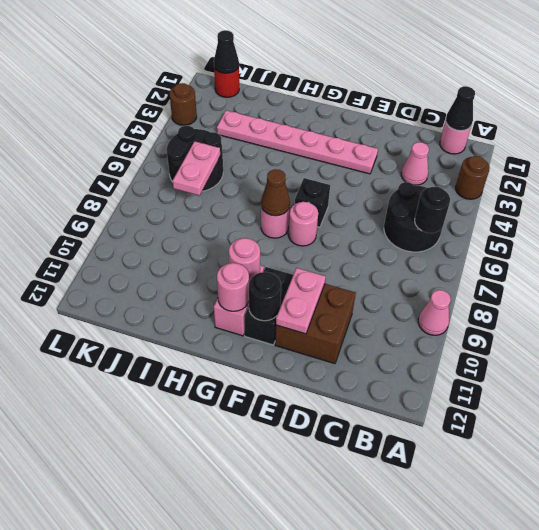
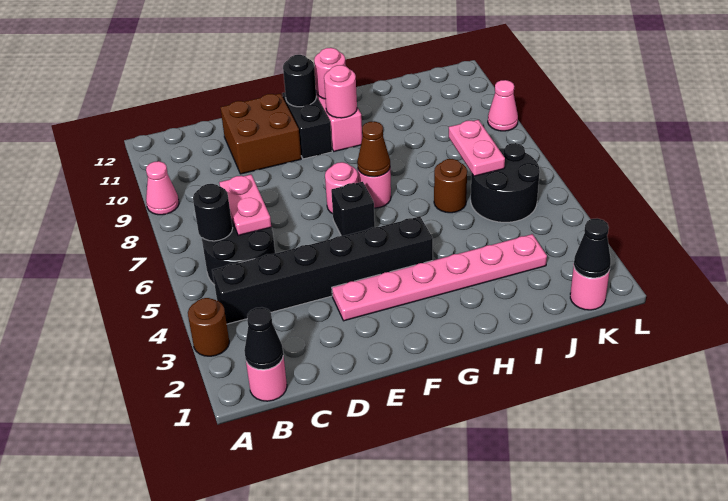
none -> black brick B4:G4 level 1
pink cone C3 level 1 -> pink cone L9 level 1
pink plate E10:E11 level 2 -> pink plate C6:C7 level 2
red round brick K1 level 1 -> pink round brick K1 level 1
brown round brick L3 level 1 -> brown round brick I6 level 1

